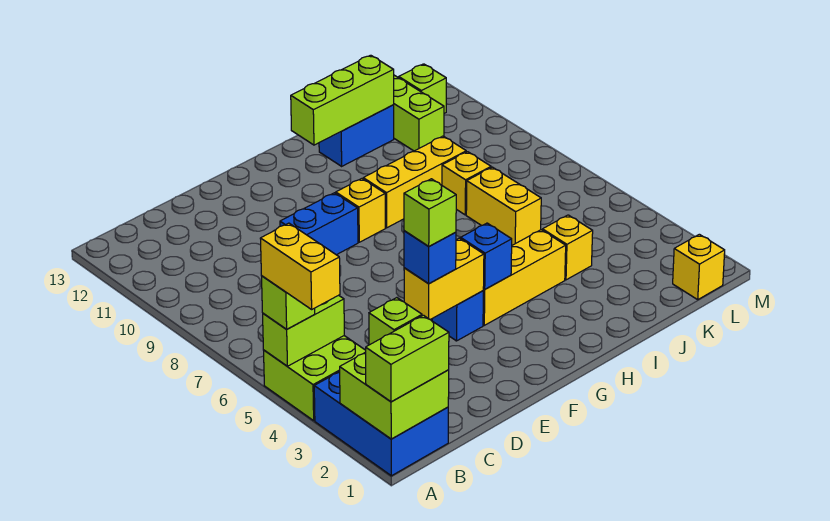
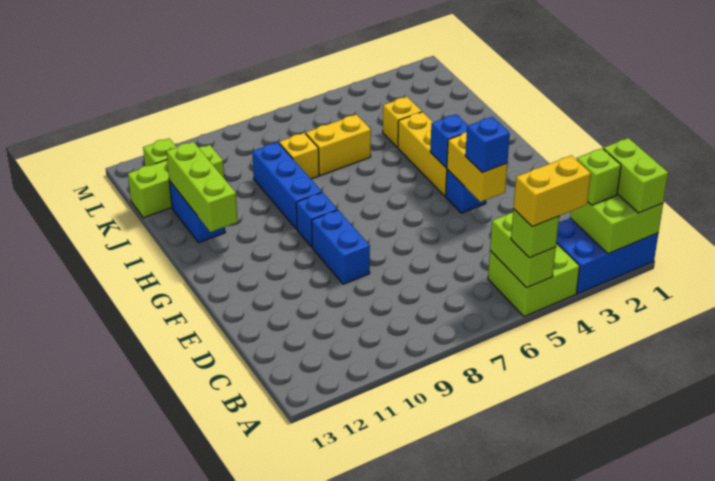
lime brick E4 level 4 -> none
yellow brick G9 level 1 -> blue brick G9 level 1
yellow brick H9:J9 level 1 -> blue brick H9:J9 level 1
yellow brick L1 level 1 -> none

